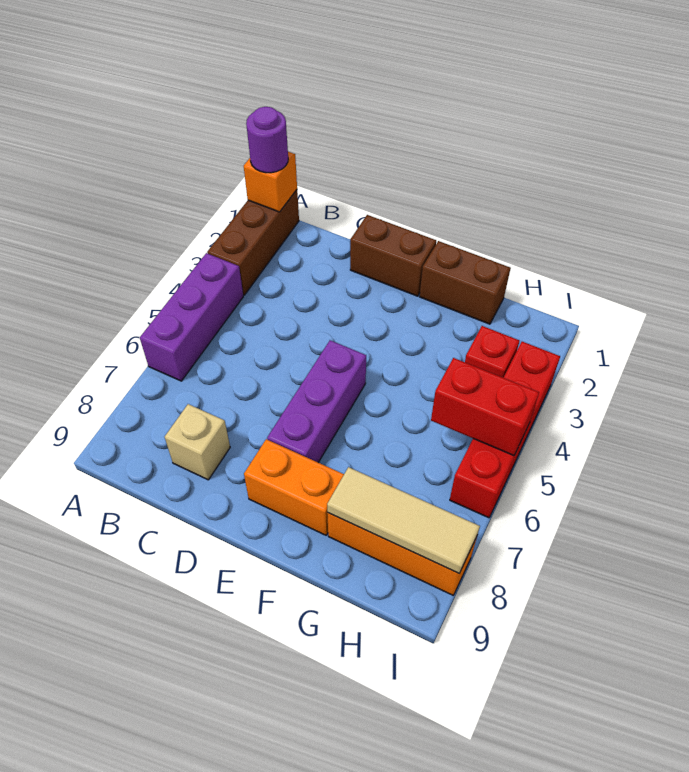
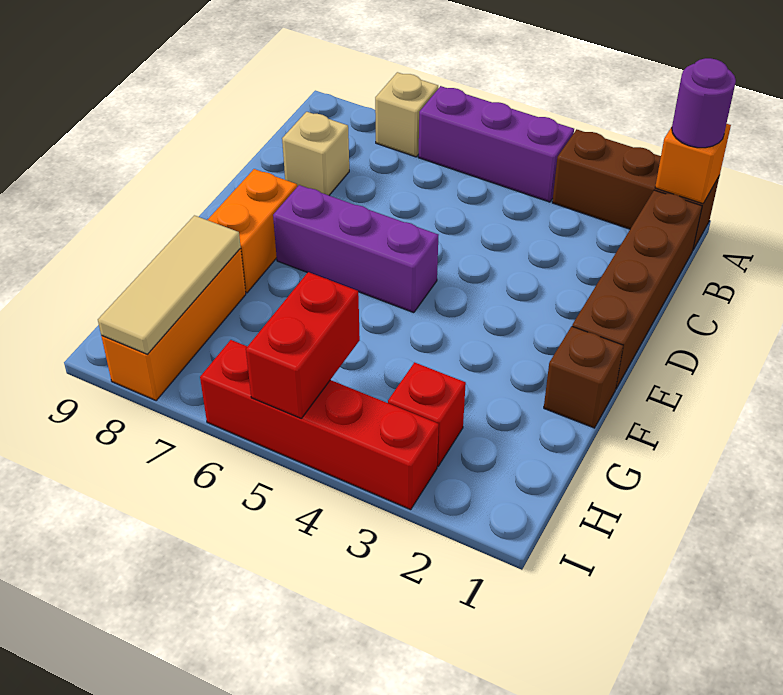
none -> tan brick A7 level 1
brown brick D1:E1 level 1 -> brown brick B1:E1 level 1
brown brick F1:G1 level 1 -> brown brick F1 level 1

